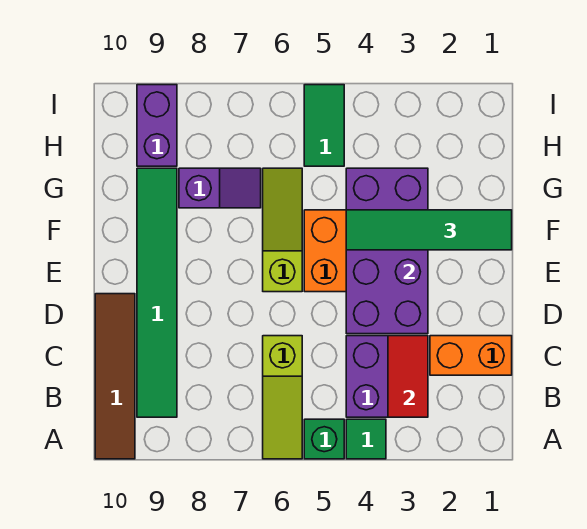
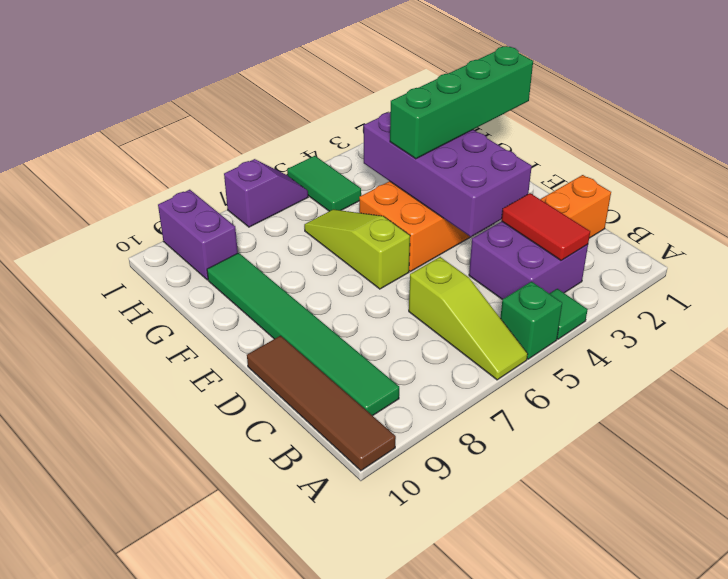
green tile F1:F4 level 3 -> green brick F1:F4 level 3
purple slope G7:G8 level 1 top 8 -> purple slope I6:I7 level 1 top 7

